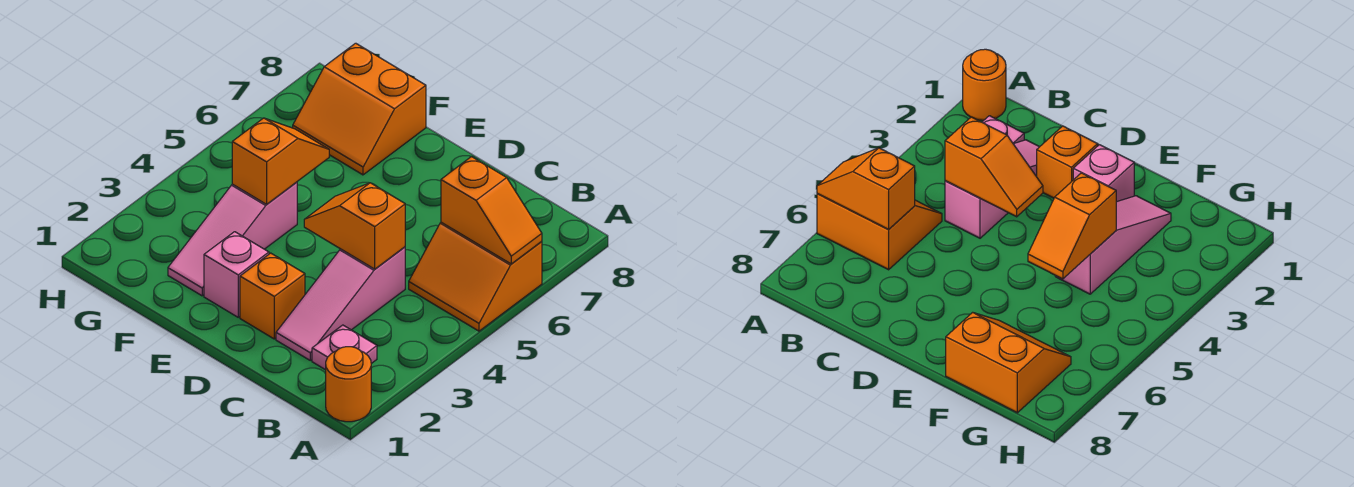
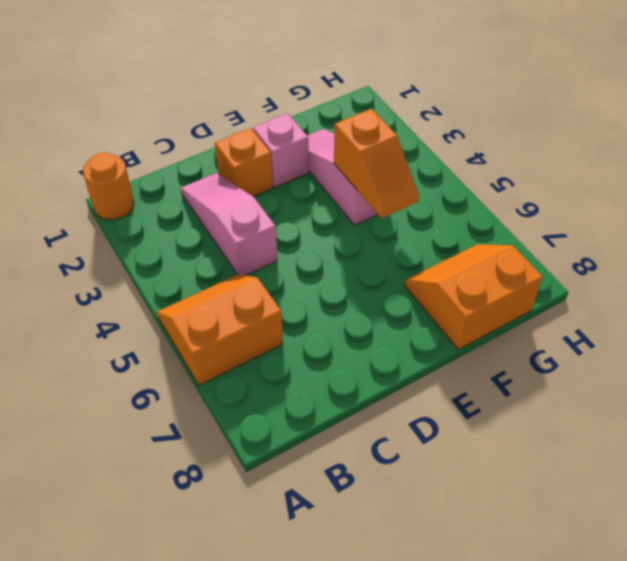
orange slope A6:B6 level 2 top B -> none
pink plate B2 level 1 -> none
orange slope C4:D4 level 2 top C -> none

